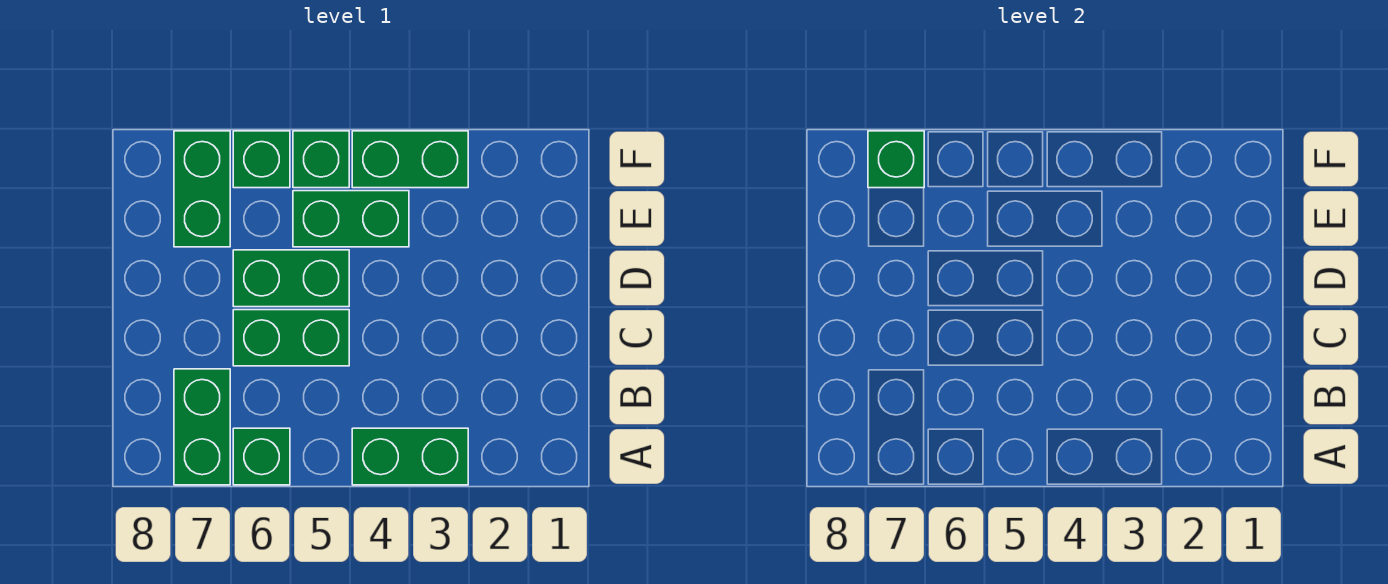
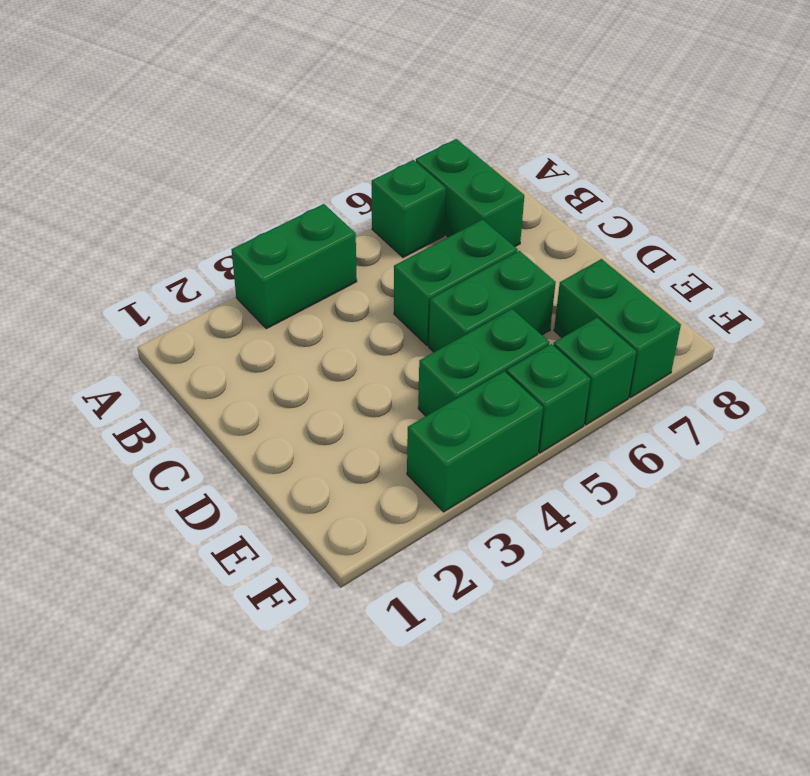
green brick F7 level 2 -> none

